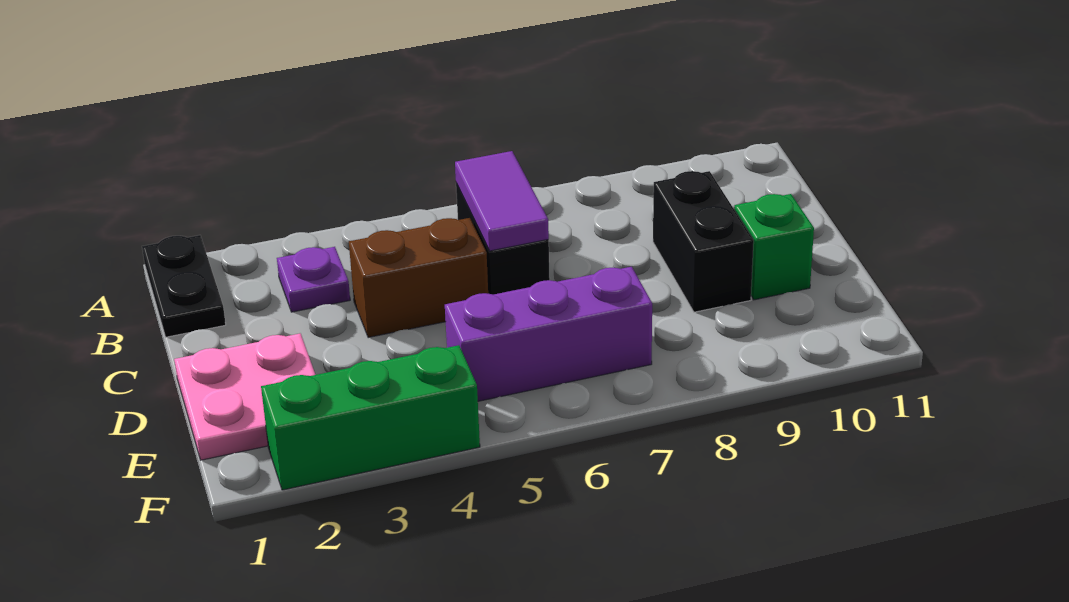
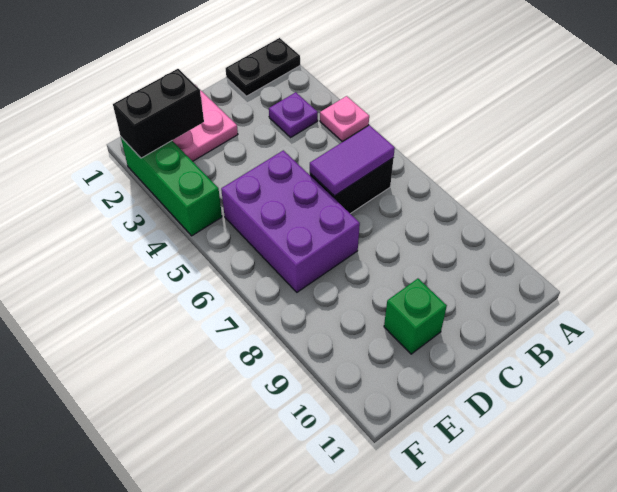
none -> pink plate A4 level 1
brown brick C4:C5 level 1 -> none
black brick C9:D9 level 1 -> black brick E2:F2 level 2
purple brick E5:E7 level 1 -> purple brick D5:E7 level 1

